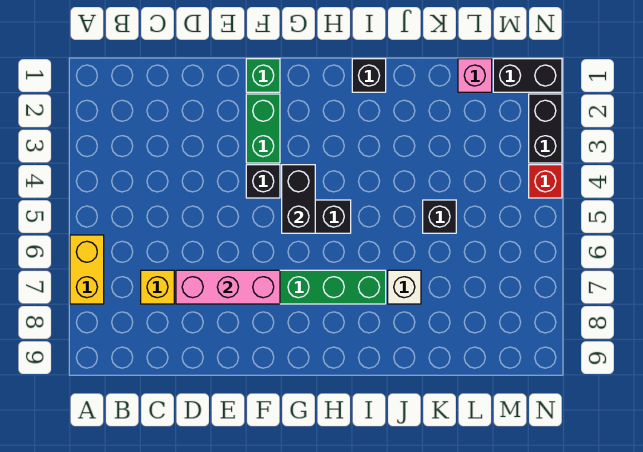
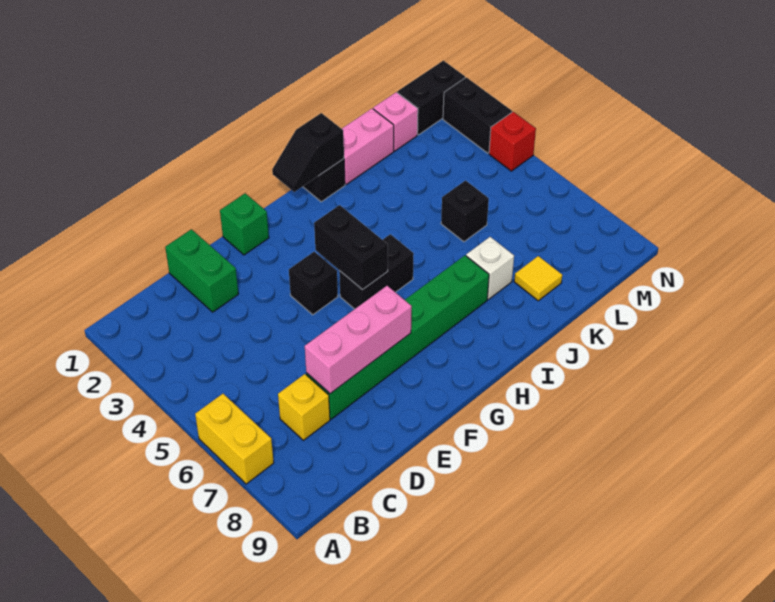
green brick F2:F3 level 1 -> green brick D1:D2 level 1
none -> black slope H1:I1 level 2 top I
none -> pink brick J1:K1 level 1
none -> yellow tile K8 level 1

